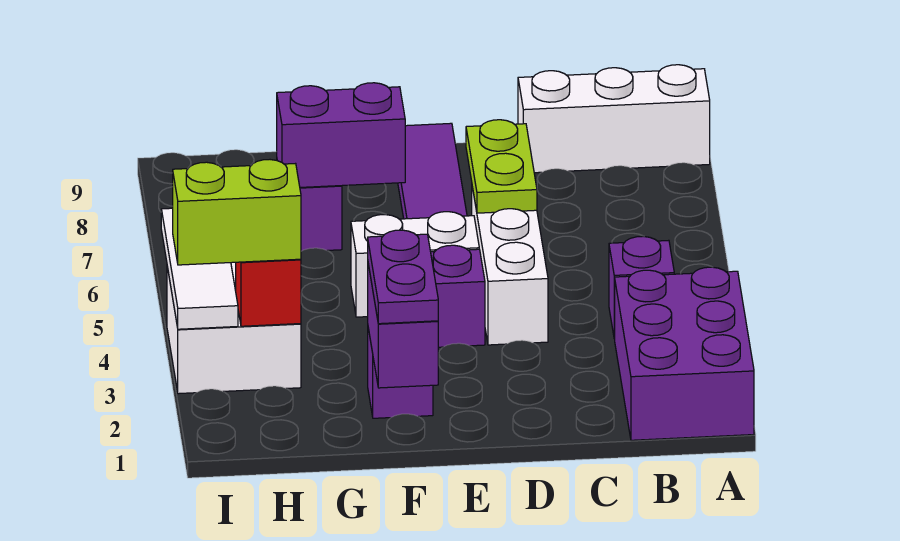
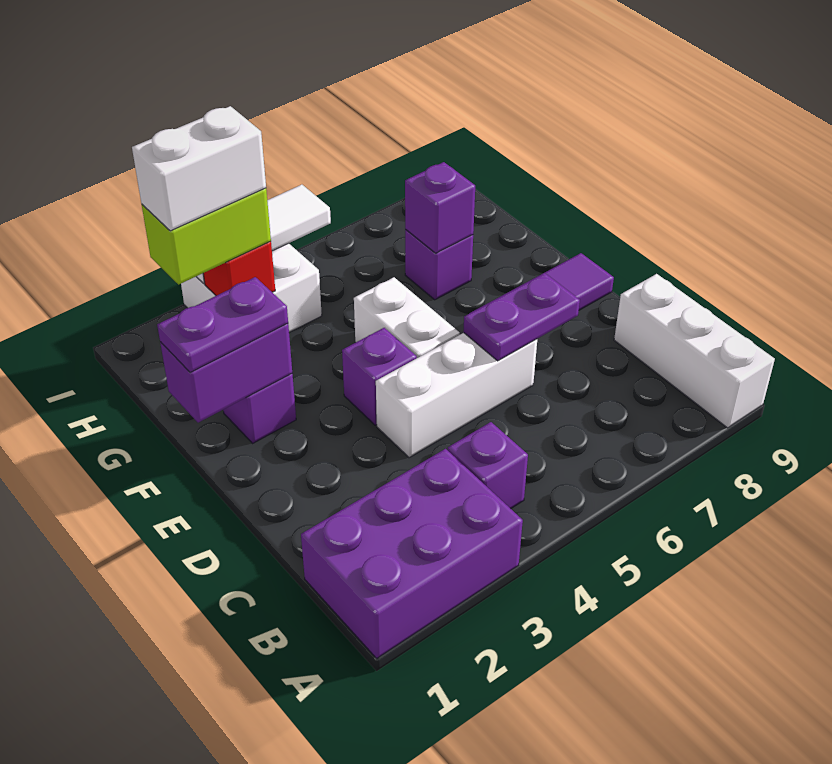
lime plate D6:D7 level 2 -> purple plate D6:D7 level 2
purple brick F7:G7 level 2 -> purple brick G7 level 2
none -> white brick H2:H3 level 4
lime brick H3:I3 level 3 -> lime brick H2:H3 level 3

